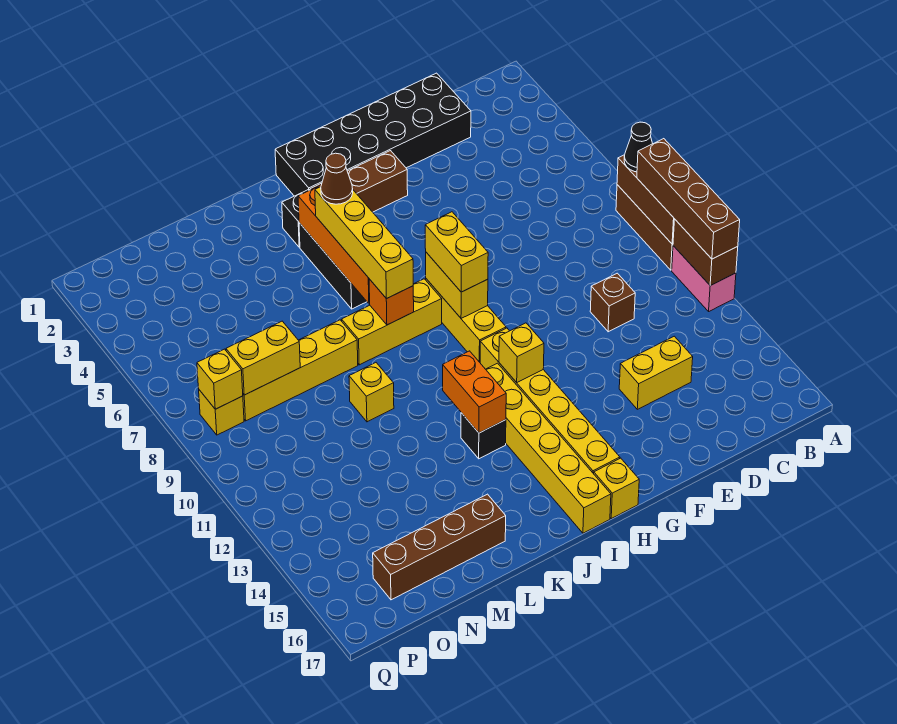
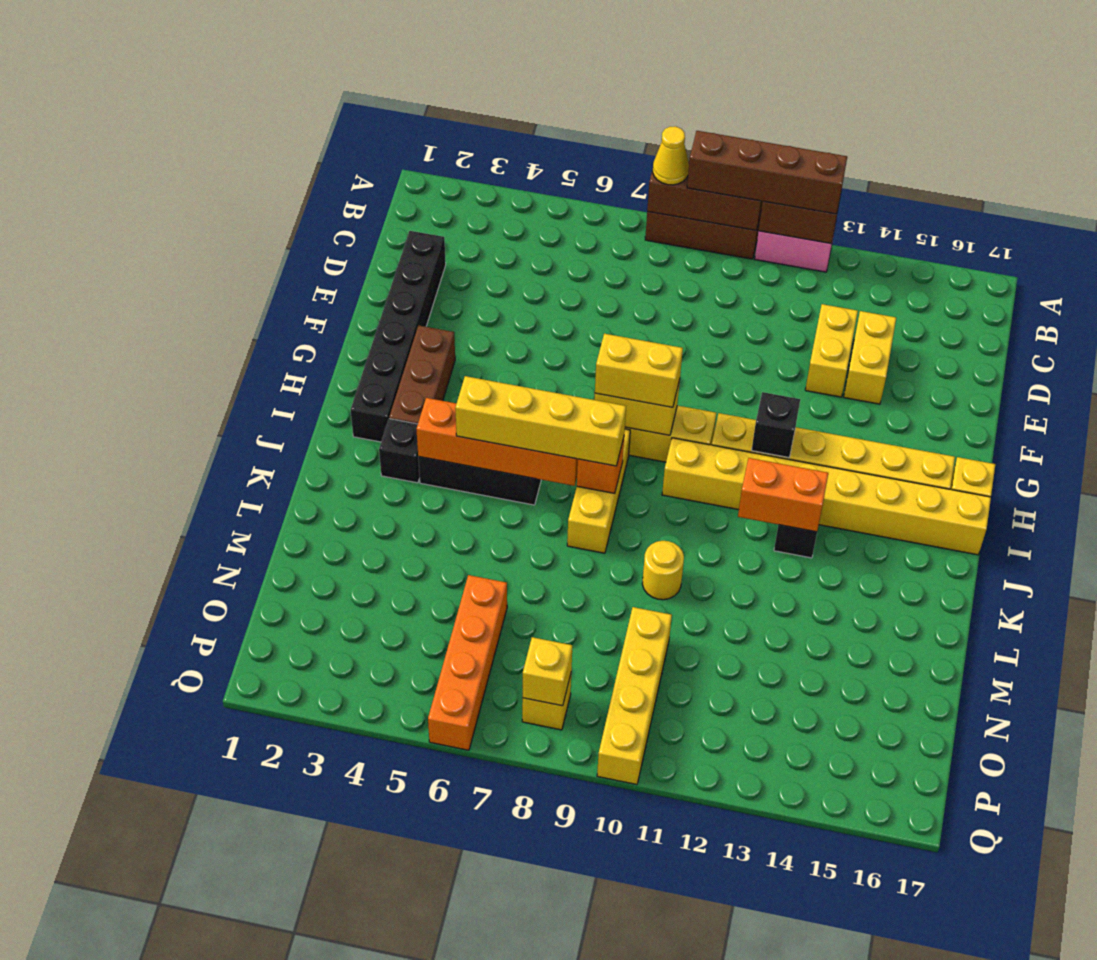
black cone A8 level 3 -> yellow cone A8 level 3
black brick D1:I2 level 1 -> black brick D2:I2 level 1
brown brick D11 level 1 -> none
yellow brick H12 level 2 -> black brick H12 level 2
yellow brick I12:I17 level 1 -> yellow brick I10:I17 level 1
brown cone J5 level 4 -> none
yellow brick L8:O8 level 1 -> yellow brick N10:Q10 level 1
yellow brick L10 level 1 -> yellow round brick L10 level 1
brown brick L16:O16 level 1 -> none
none -> orange brick N6:Q6 level 1
yellow brick N8:O8 level 2 -> yellow brick D13:E13 level 1

